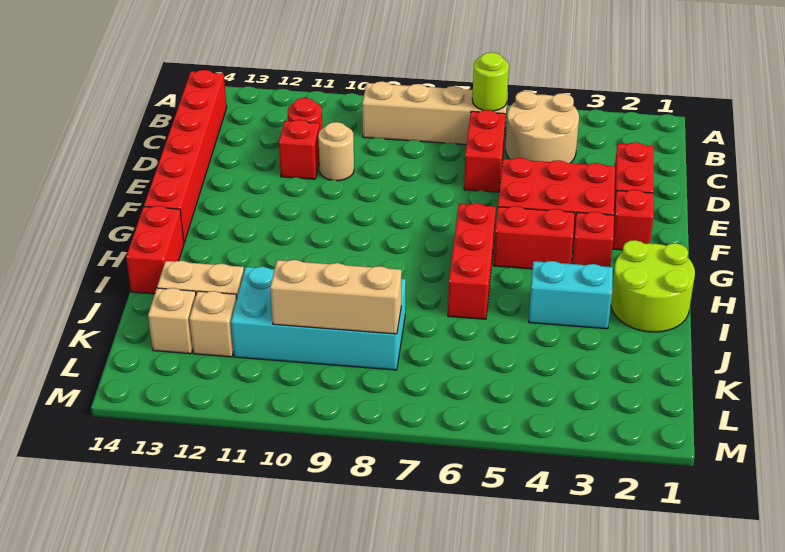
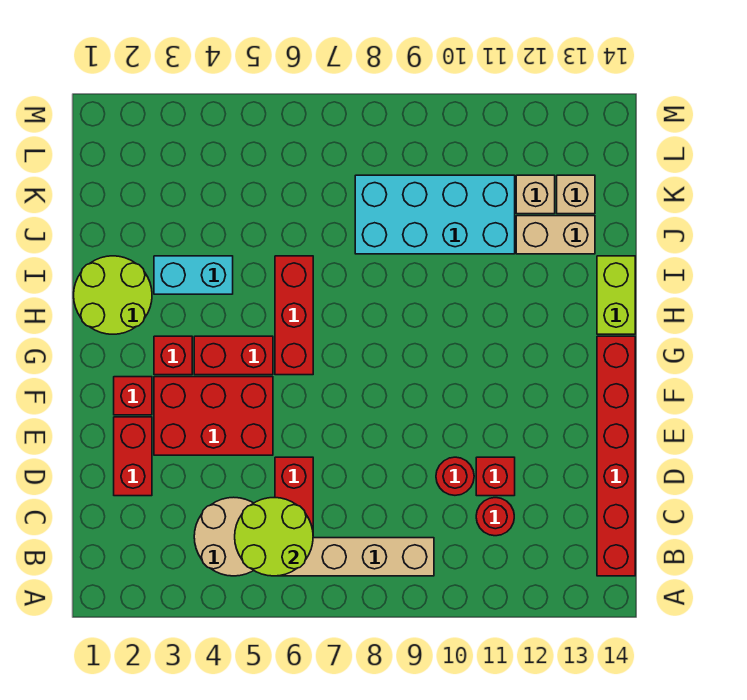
lime round brick B6 level 2 -> lime round brick B5:C6 level 2
tan round brick D10 level 1 -> red round brick D10 level 1
red brick H14:I14 level 1 -> lime brick H14:I14 level 1
tan brick K8:K10 level 2 -> none

